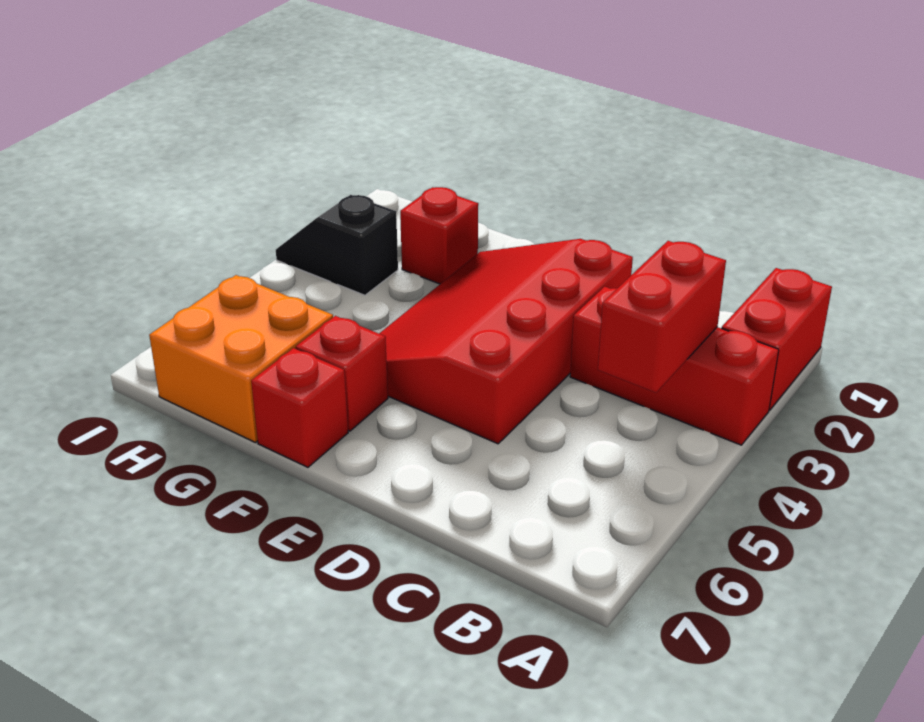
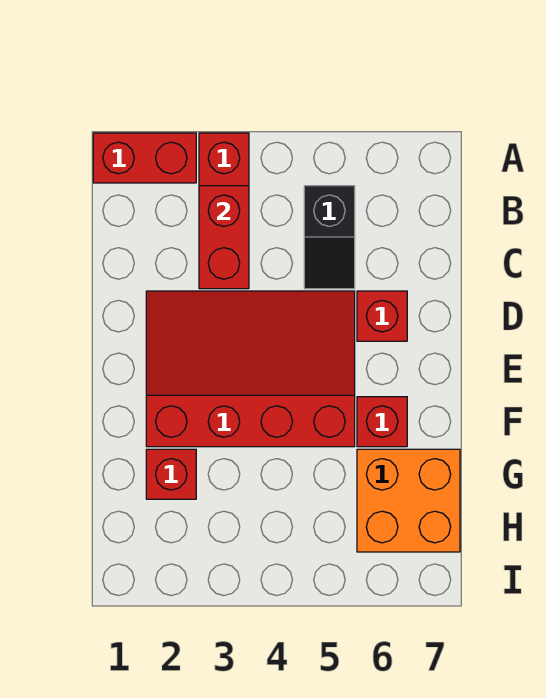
red brick B3:B4 level 2 -> red brick B3:C3 level 2
red slope D2:F5 level 1 top D -> red slope D2:F5 level 1 top F
red brick F7 level 1 -> red brick D6 level 1
black slope H3:I3 level 1 top H -> black slope B5:C5 level 1 top B

